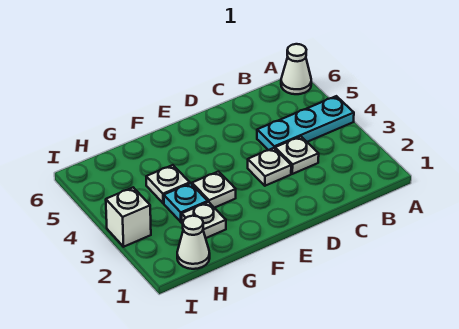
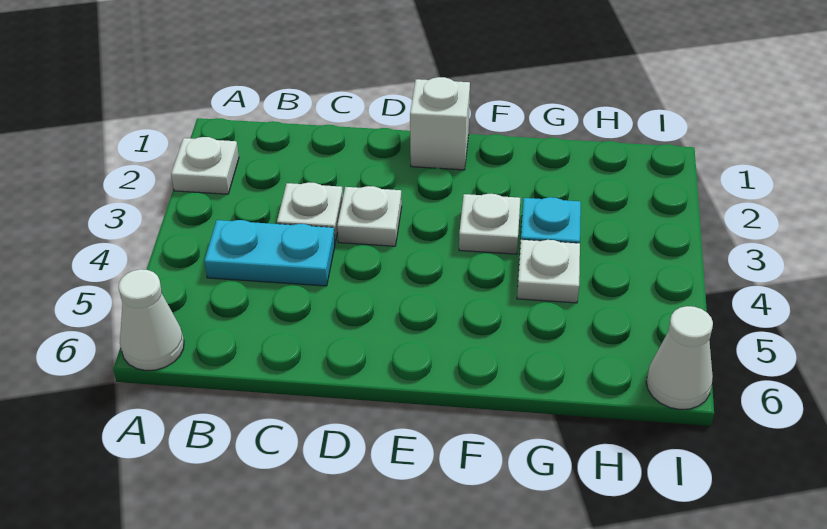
cyan plate A4:C4 level 1 -> cyan plate B4:C4 level 1
white plate G2 level 1 -> white plate A2 level 1
white cone H1 level 1 -> white cone I6 level 1
white brick I3 level 1 -> white brick E1 level 1

